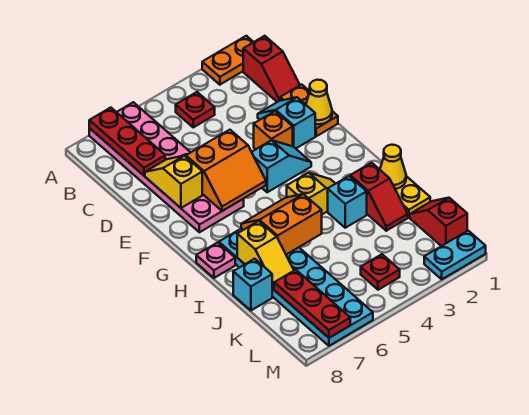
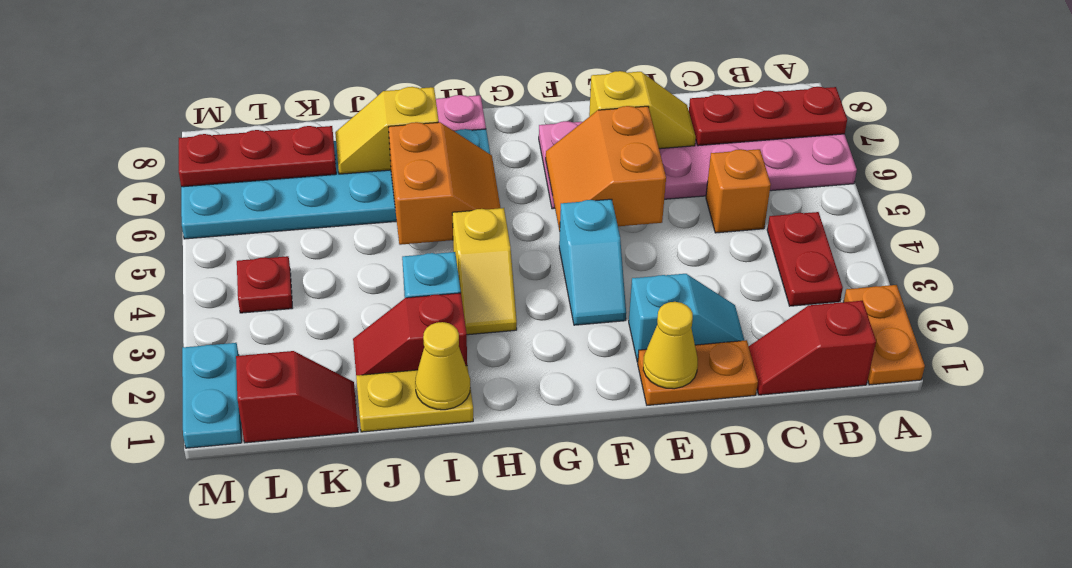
red plate B4 level 1 -> red plate B3:B4 level 1
orange brick E3 level 1 -> orange brick C5 level 1
cyan brick J8 level 1 -> none

